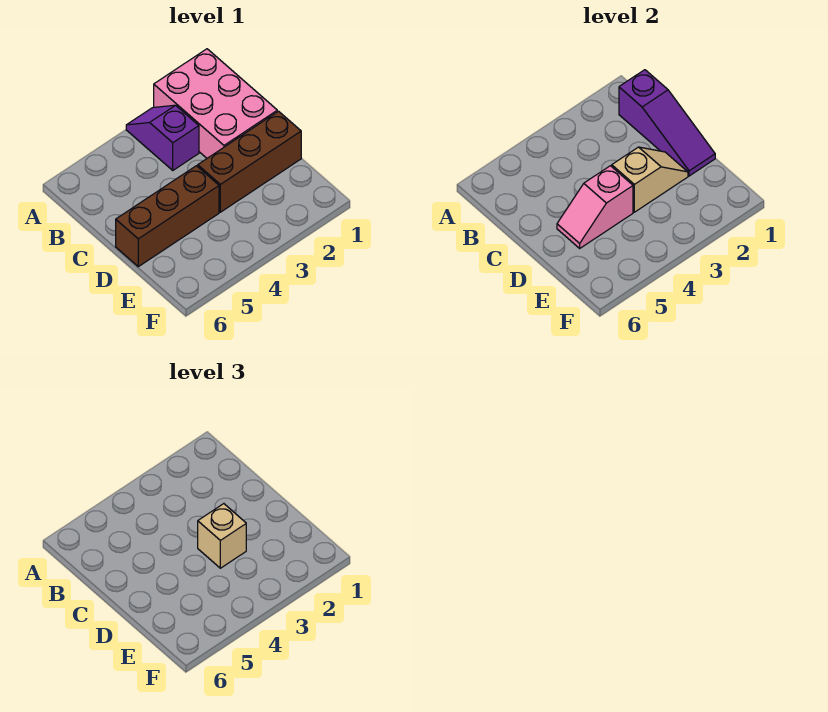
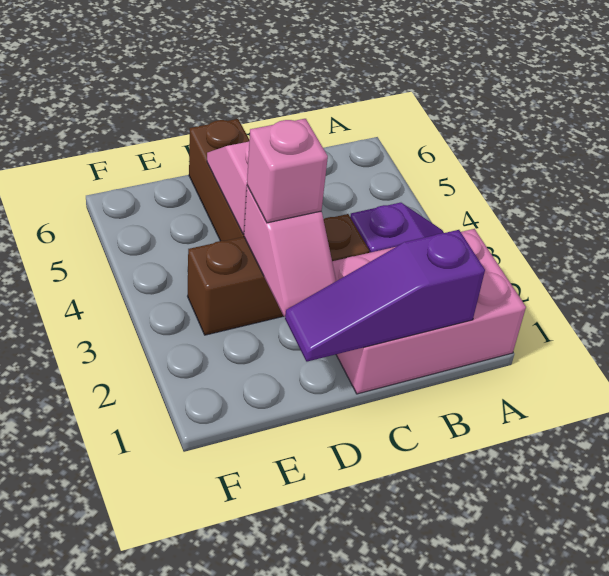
brown brick D1:D3 level 1 -> brown brick C3:E3 level 1
tan slope D2:D3 level 2 top 3 -> pink slope D2:D3 level 2 top 3
tan brick D3 level 3 -> pink brick D3 level 3

